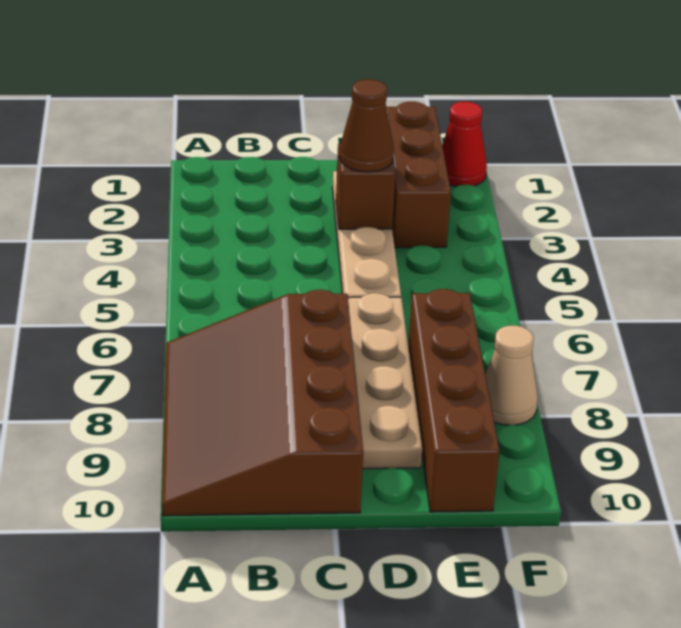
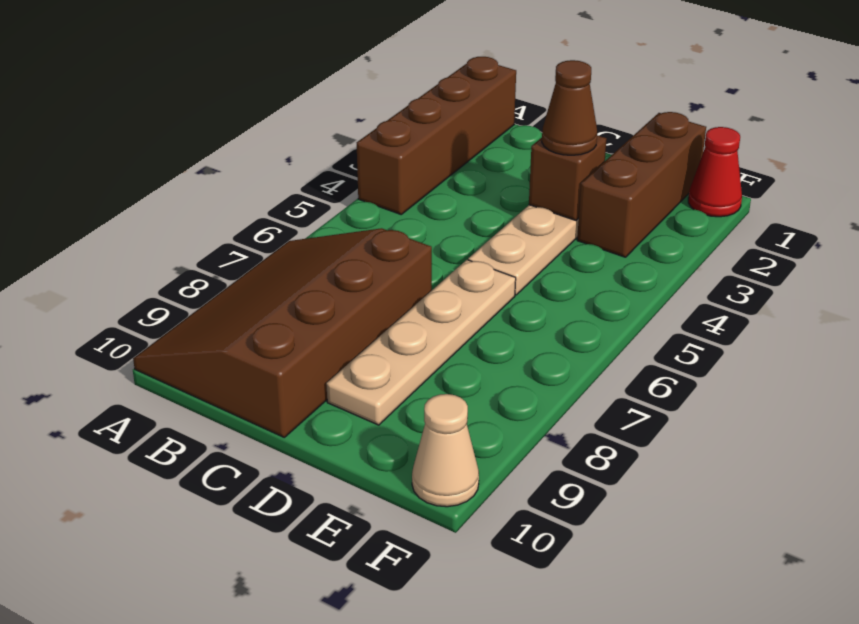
brown brick E7:E10 level 1 -> brown brick A1:A4 level 1
tan cone F8 level 1 -> tan cone F10 level 1

